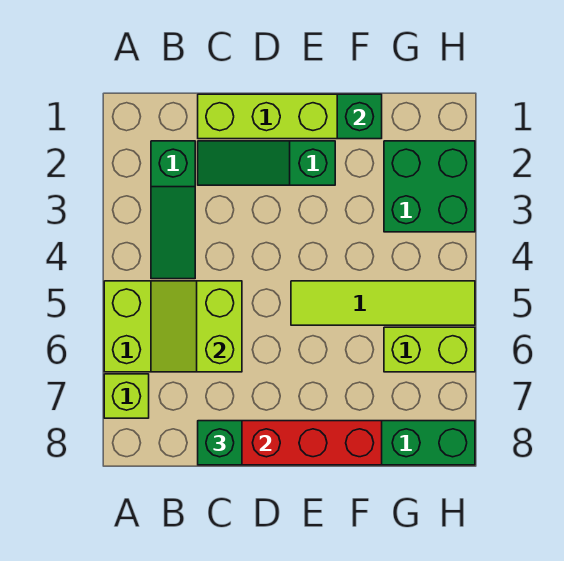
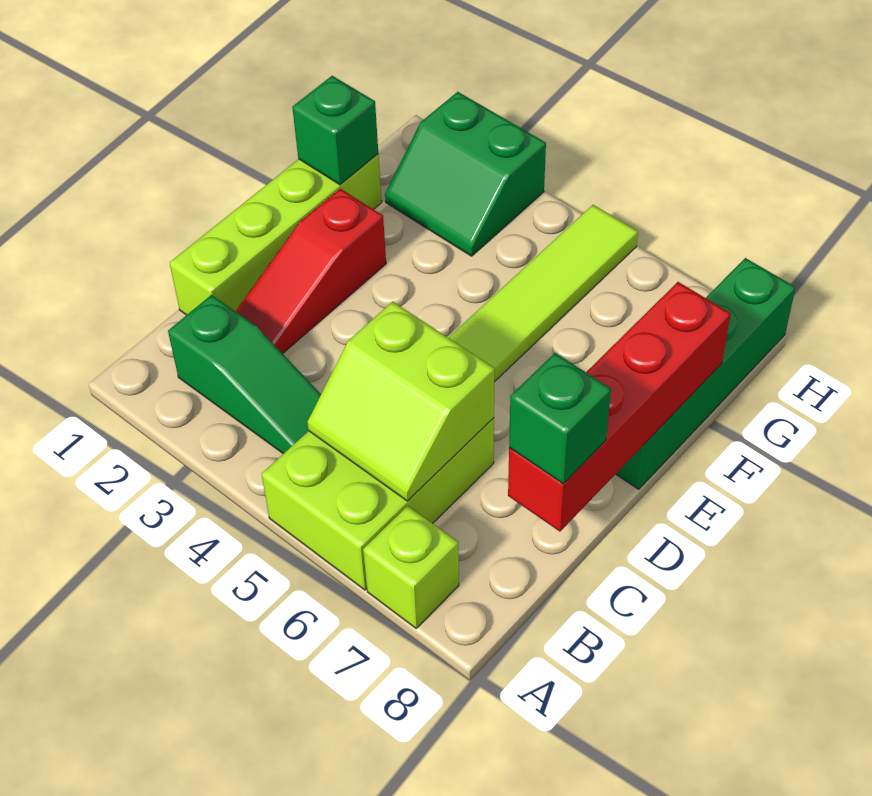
green slope C2:E2 level 1 top E -> red slope C2:E2 level 1 top E
green brick G2:H3 level 1 -> green slope G2:H3 level 1 top H
lime brick G6:H6 level 1 -> none

